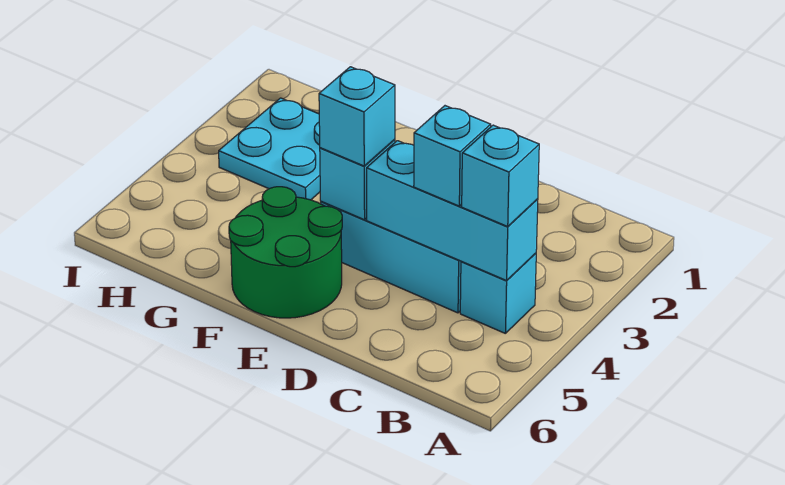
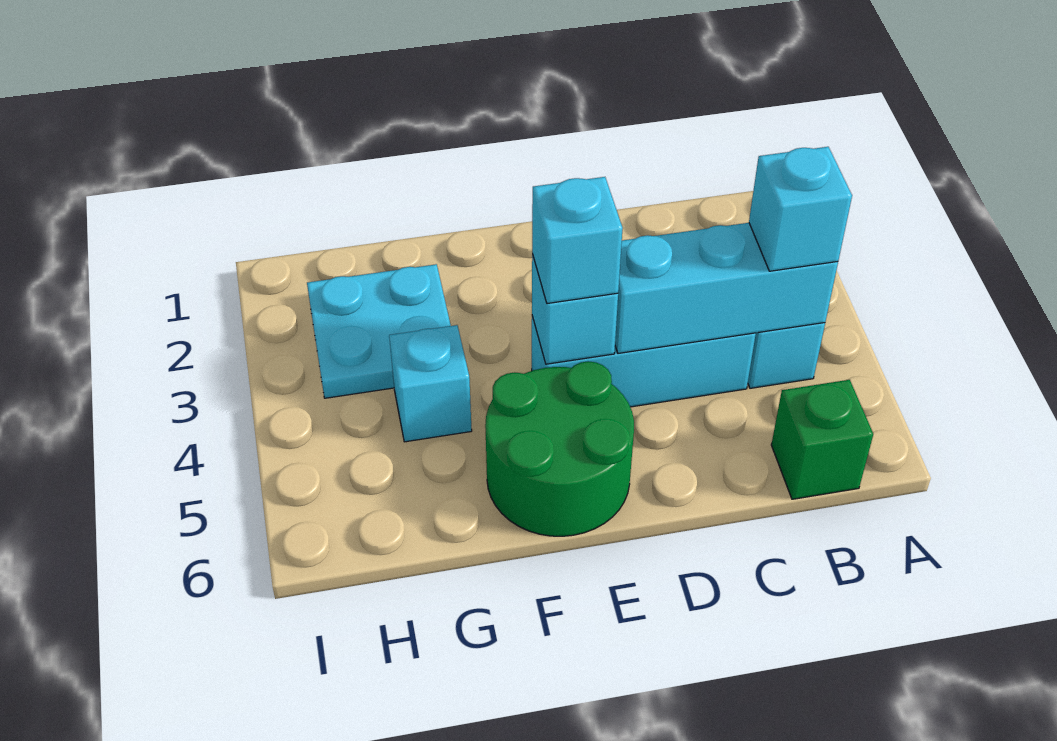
none -> green brick B6 level 1
cyan brick C4 level 3 -> cyan brick G4 level 1

